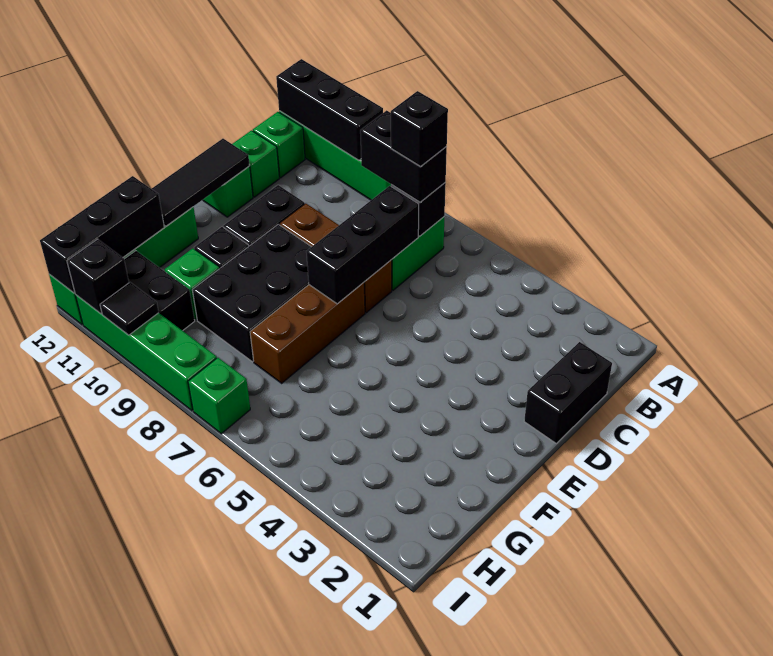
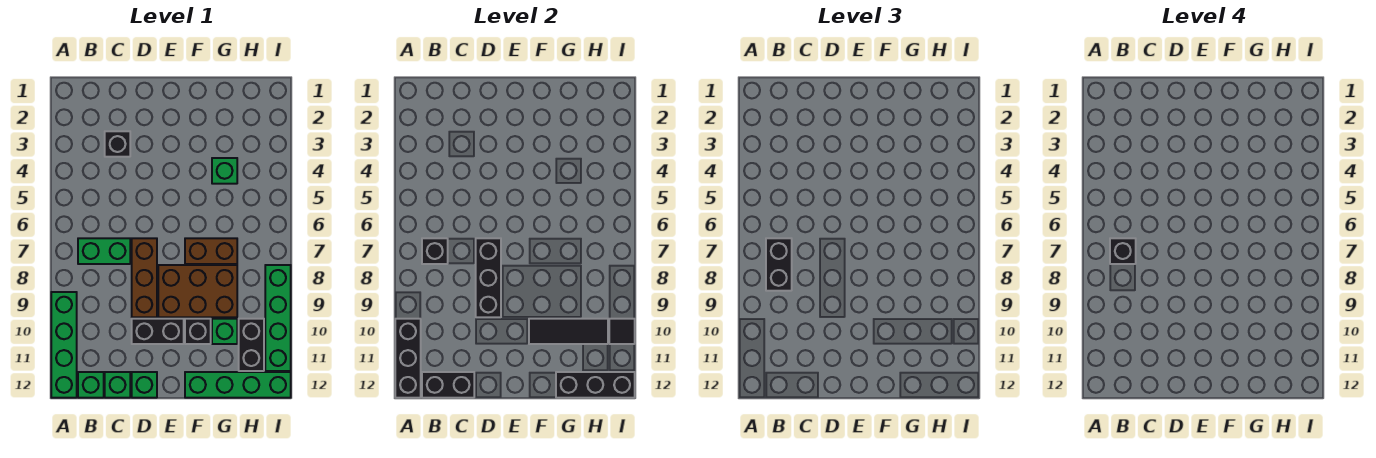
black brick C1:D1 level 1 -> black brick B12:C12 level 2
black brick C7:E7 level 2 -> black brick D7:D9 level 2
black tile D12:F12 level 2 -> black tile F10:H10 level 2
brown brick E7:G7 level 1 -> brown brick F7:G7 level 1
black brick E8:G9 level 1 -> brown brick E8:G9 level 1
green brick I7 level 1 -> green brick G4 level 1
black brick I11 level 2 -> black brick C3 level 1

